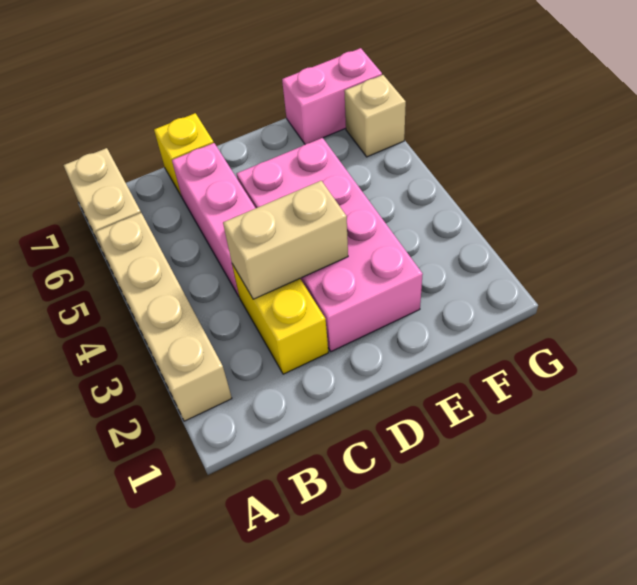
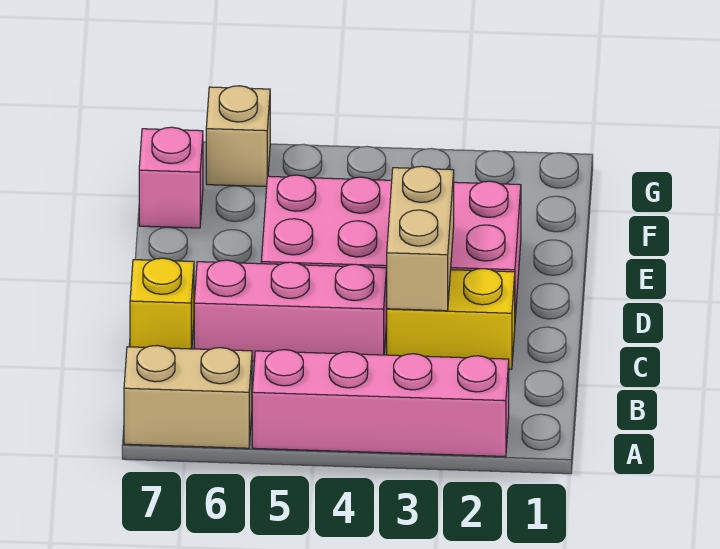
tan brick A2:A5 level 1 -> pink brick A2:A5 level 1
pink brick F7:G7 level 1 -> pink brick F7 level 1

